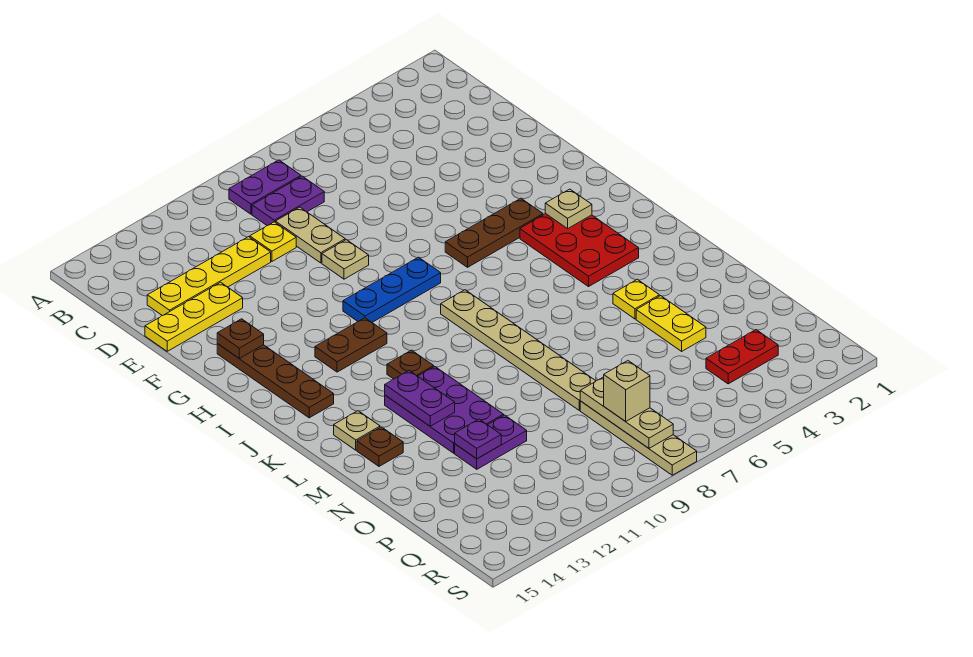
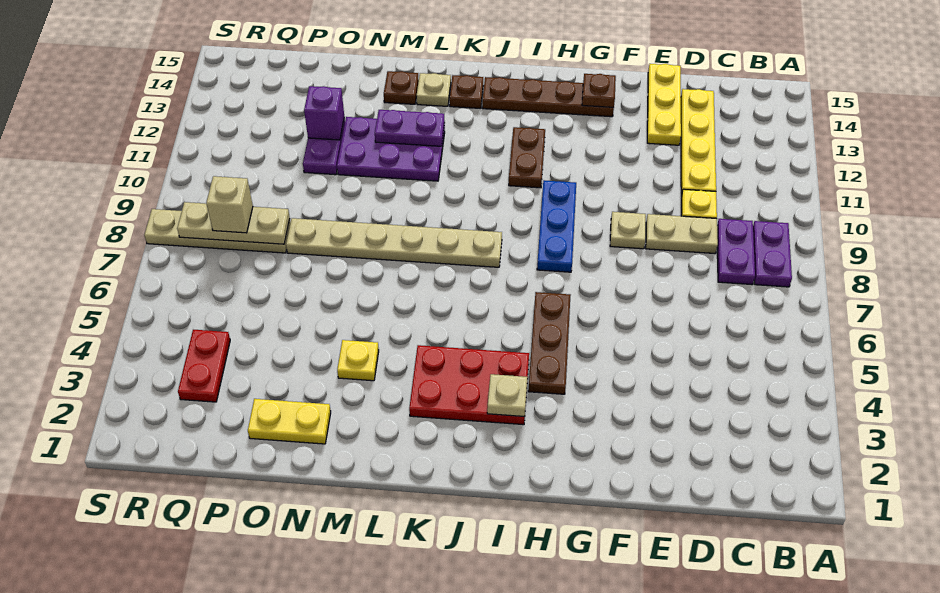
brown plate K11 level 1 -> brown plate K14 level 1
yellow plate N4:O4 level 1 -> yellow plate N2:O2 level 1
purple plate O12 level 2 -> purple brick O12 level 2

